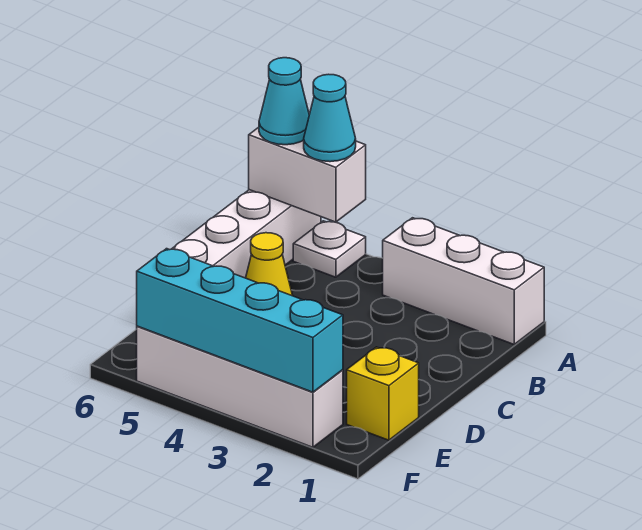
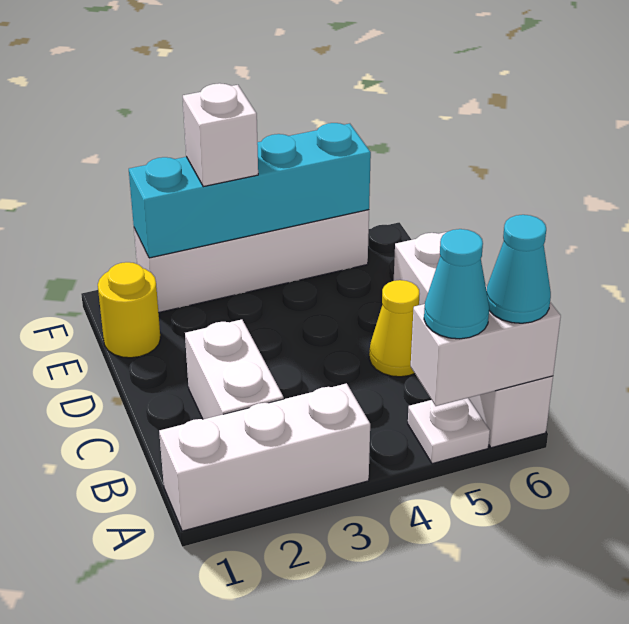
none -> white brick B2:C2 level 1
yellow brick E1 level 1 -> yellow round brick E1 level 1
none -> white brick F3 level 3

